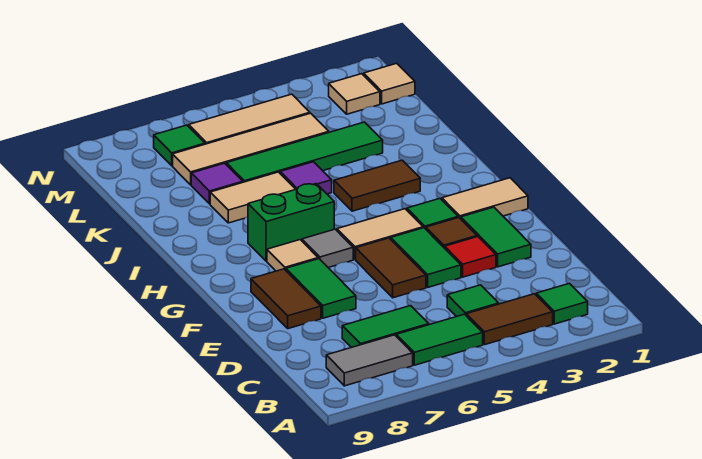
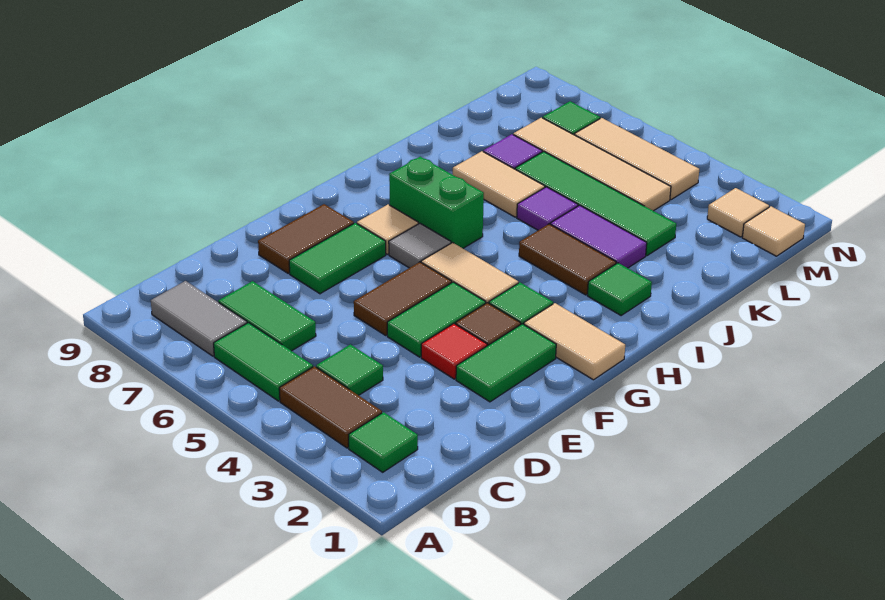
none -> green tile I2 level 1
none -> purple tile J3:J4 level 1

